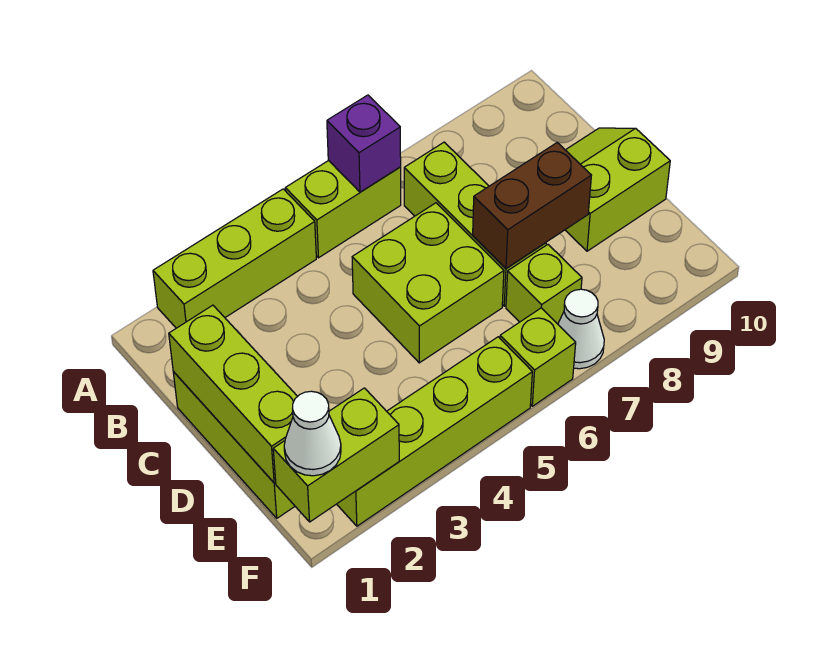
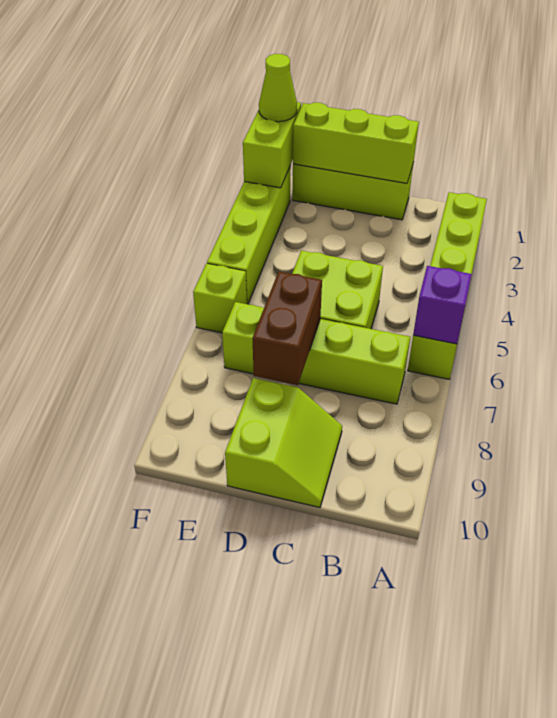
white cone F1 level 3 -> lime cone F1 level 3
white cone F7 level 1 -> none

